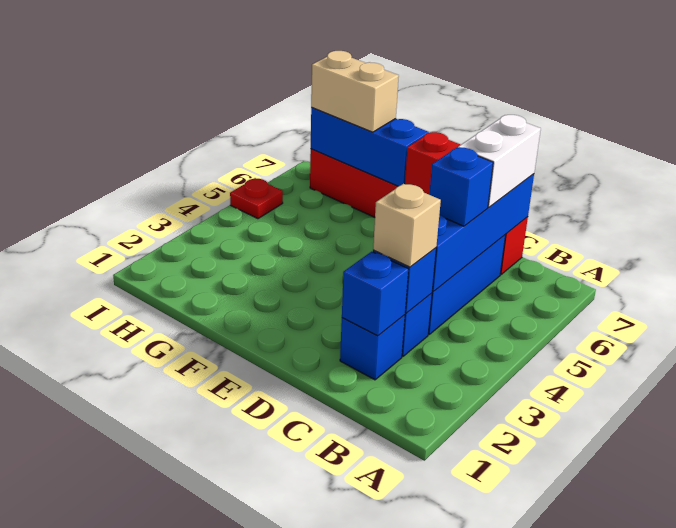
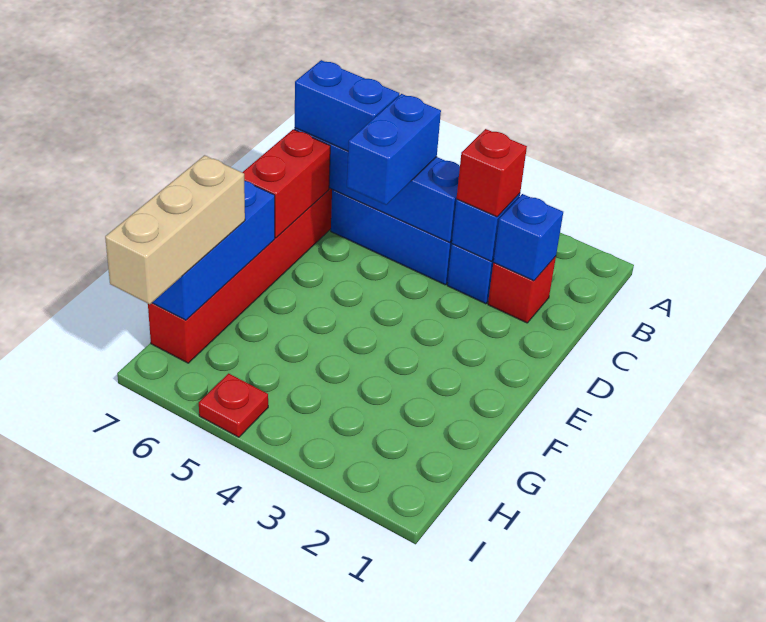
blue brick C2 level 1 -> red brick C2 level 1
tan brick C3 level 3 -> red brick C3 level 3
blue brick C5 level 3 -> blue brick C5:D5 level 3
white brick C6:C7 level 3 -> blue brick C6:C7 level 3
tan brick G7:H7 level 3 -> tan brick G7:I7 level 3

